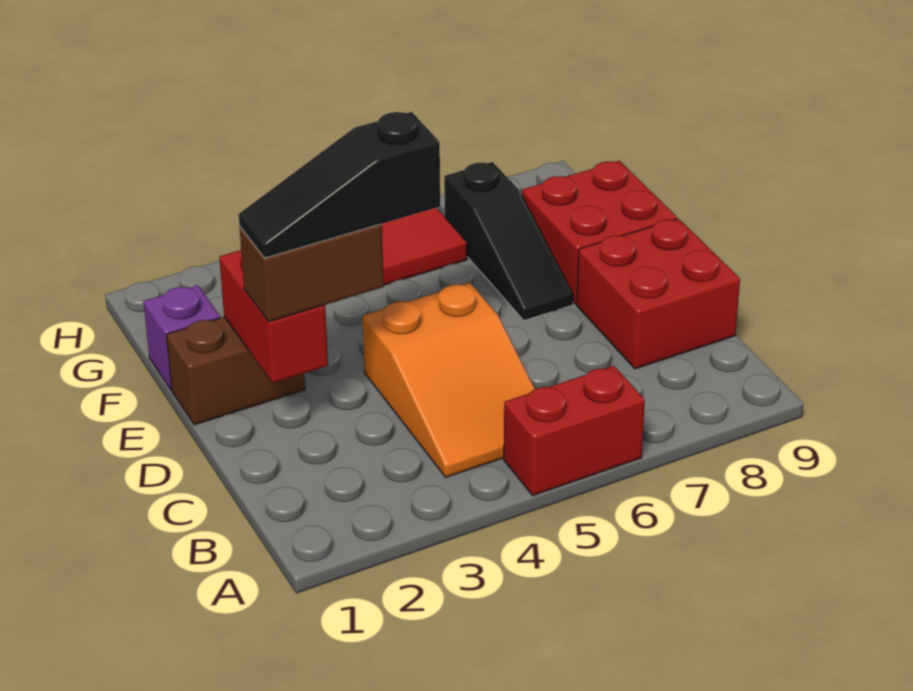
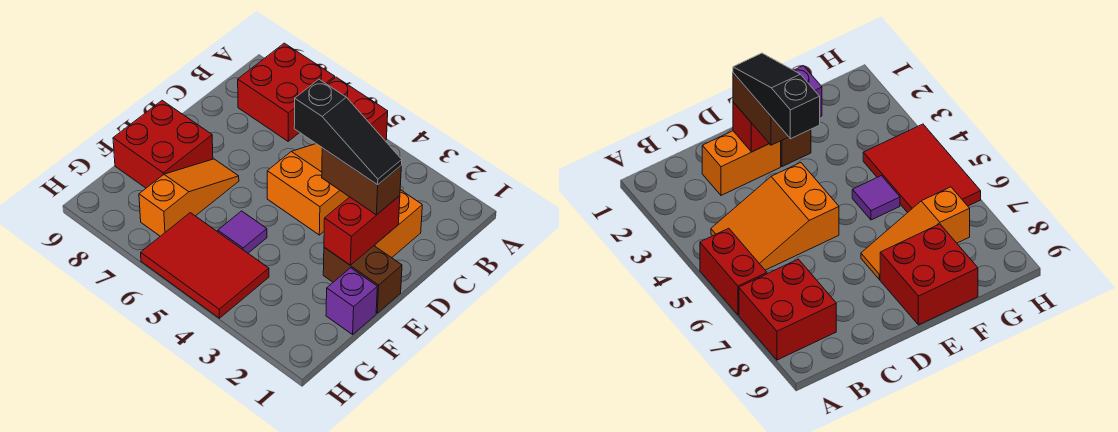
none -> orange brick C2:D2 level 1
red brick C8:D9 level 1 -> red brick A7:B8 level 1
black slope E7:G7 level 1 top G -> orange slope E7:G7 level 1 top G
none -> purple tile F5 level 1

